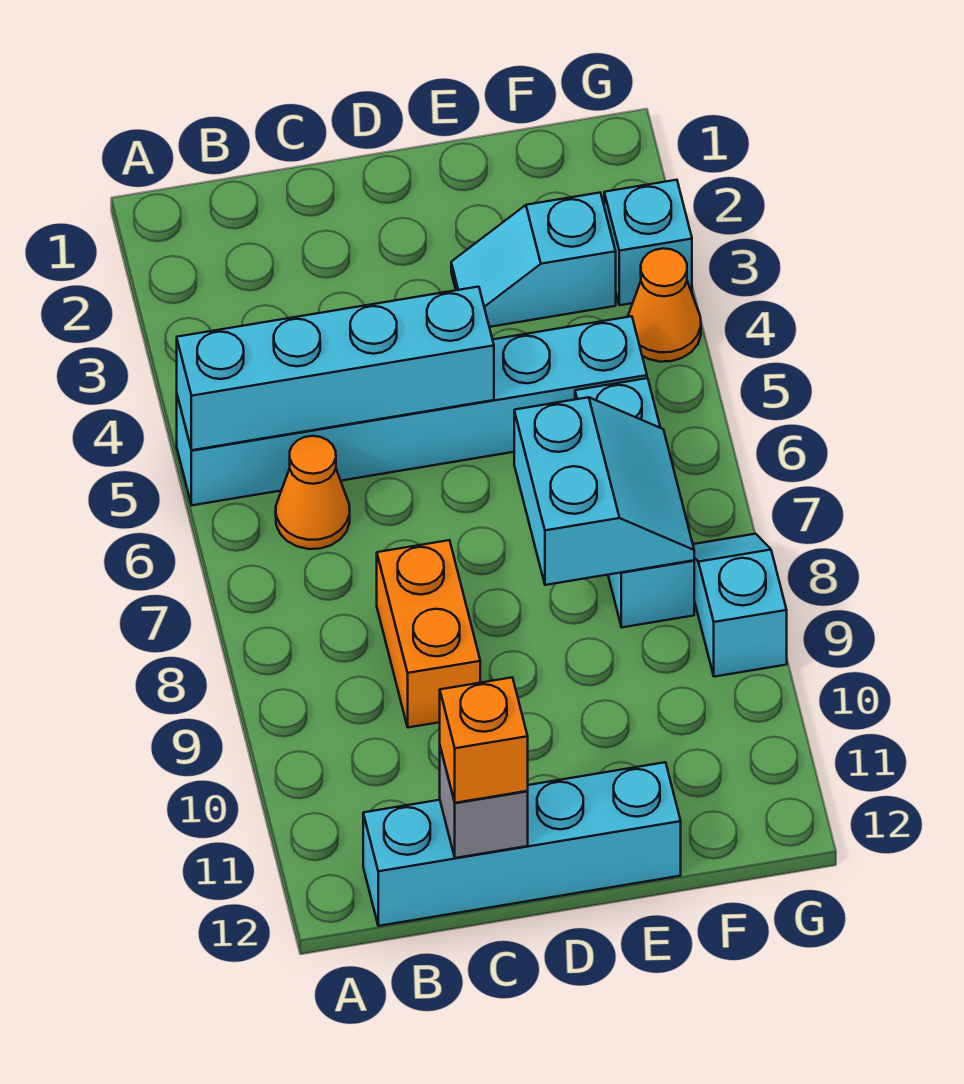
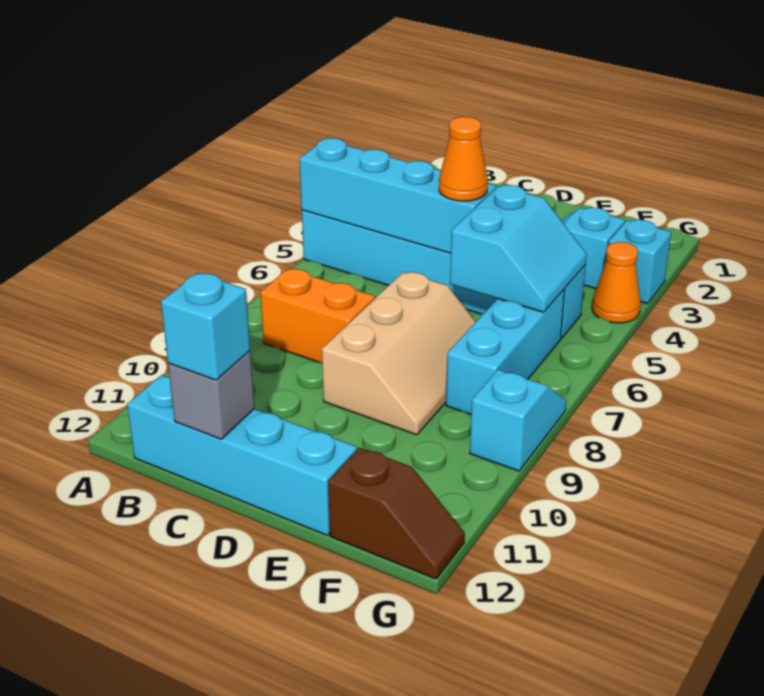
orange cone B6 level 1 -> orange cone D5 level 3
orange brick C8:C9 level 1 -> orange brick B8:C8 level 1
orange brick C12 level 3 -> cyan brick C12 level 3
none -> tan slope D7:E9 level 1 top D
cyan slope E7:F8 level 2 top E -> cyan slope E5:F6 level 2 top E
none -> brown slope F12:G12 level 1 top F

